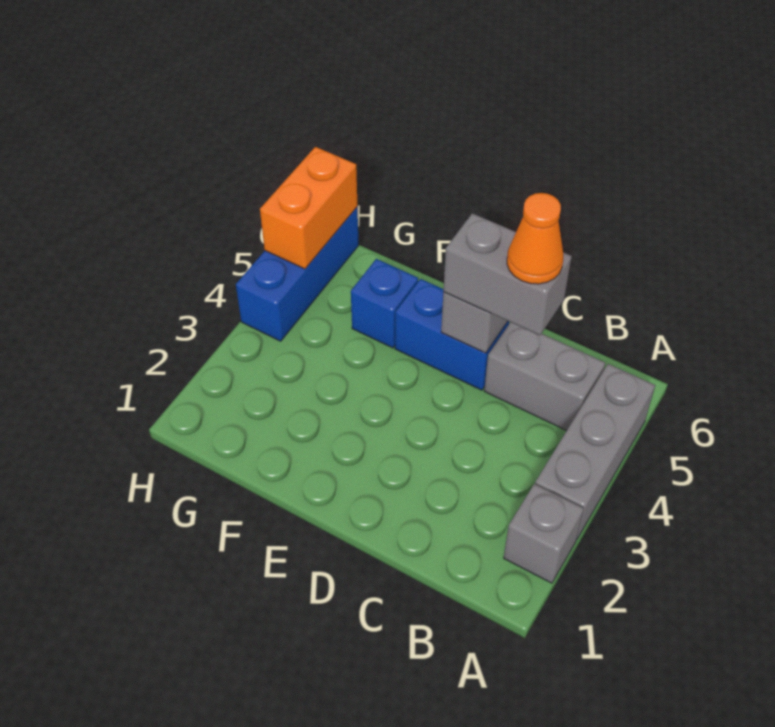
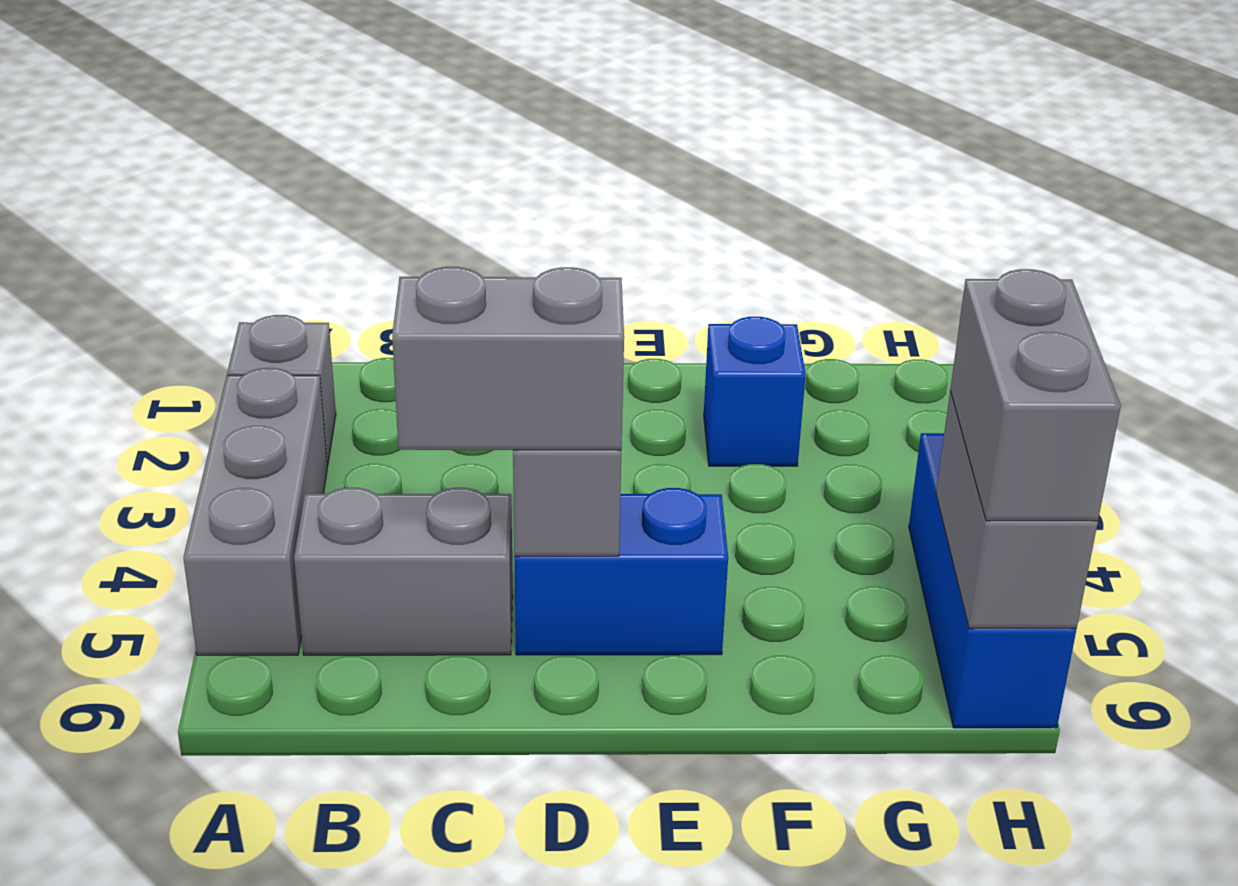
orange cone C5 level 4 -> none
blue brick F5 level 1 -> blue brick F2 level 1
orange brick H5:H6 level 2 -> grey brick H5:H6 level 2
none -> grey brick H5:H6 level 3

